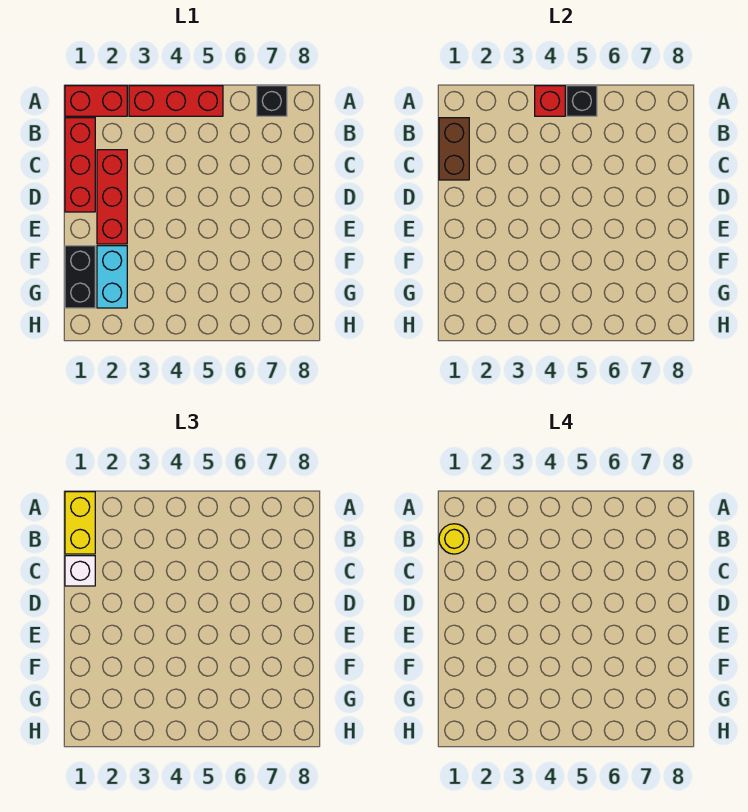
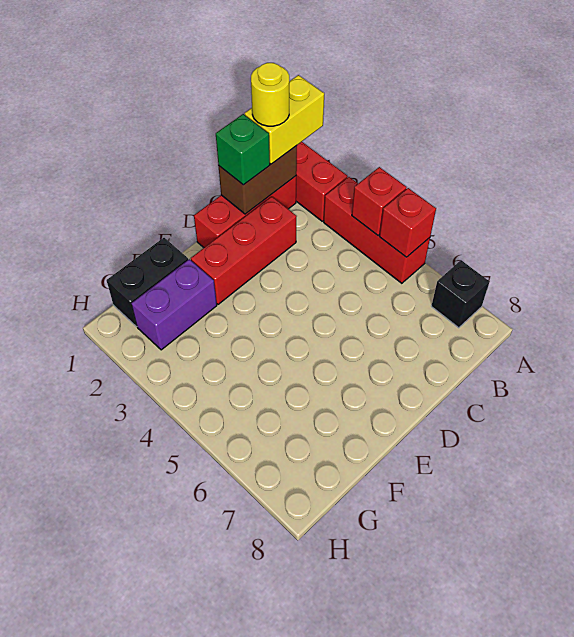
black brick A5 level 2 -> red brick A5 level 2
white brick C1 level 3 -> green brick C1 level 3
cyan brick F2:G2 level 1 -> purple brick F2:G2 level 1

